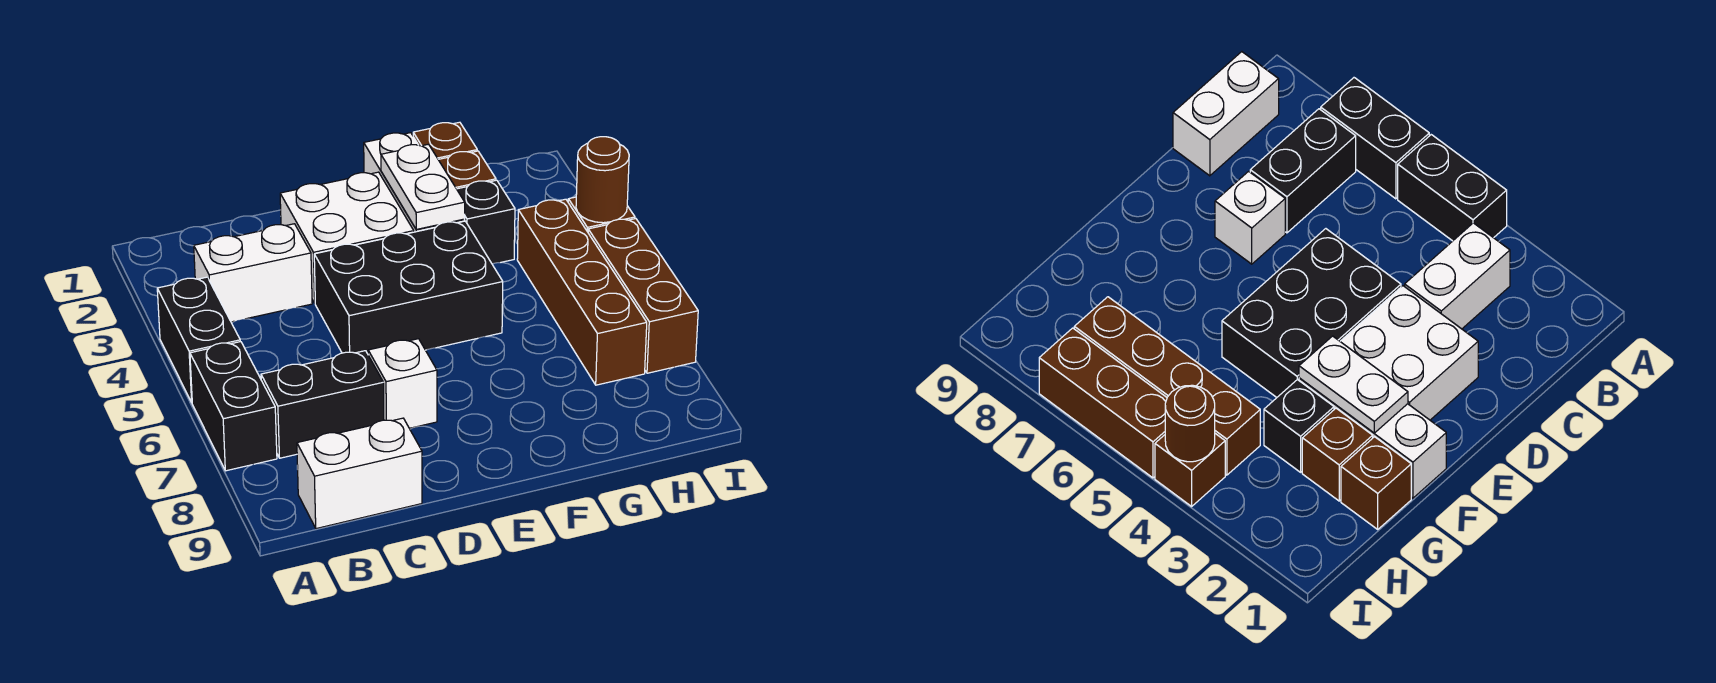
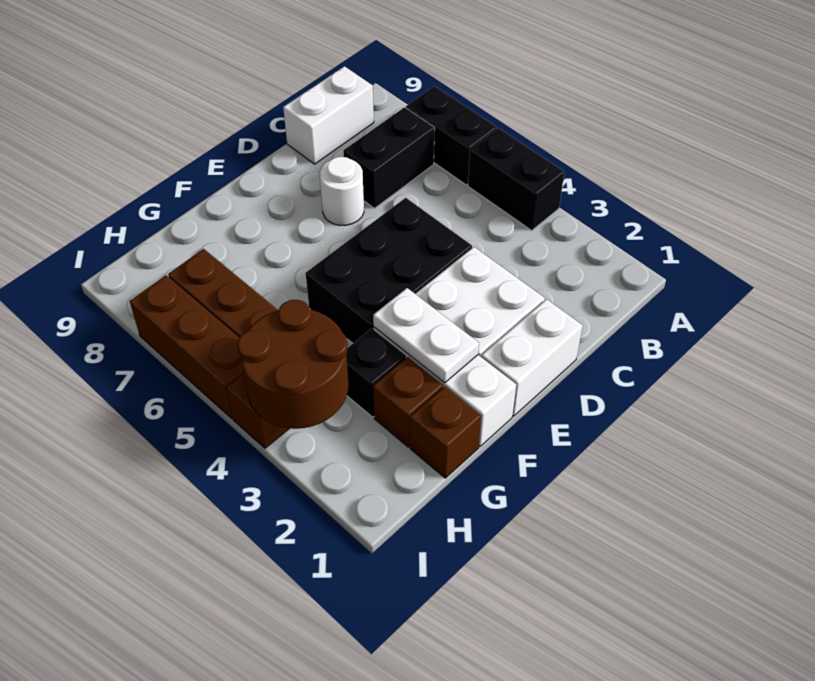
white brick B3:C3 level 1 -> white brick D1:E1 level 1
white brick D7 level 1 -> white round brick D7 level 1
brown round brick I4 level 2 -> brown round brick H3:I4 level 2

